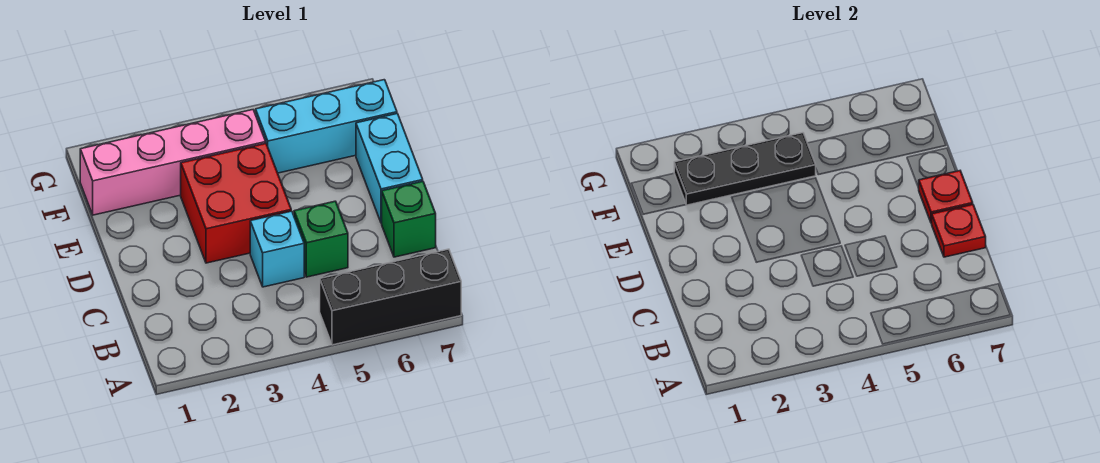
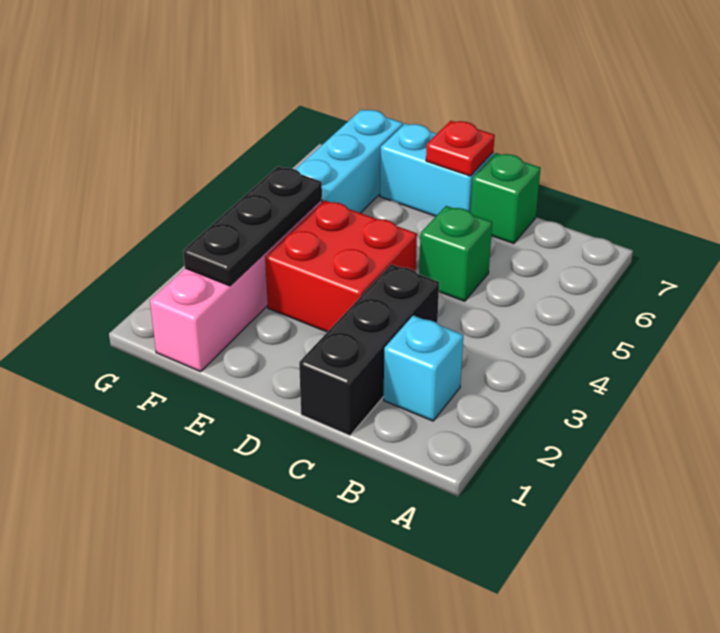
black brick A5:A7 level 1 -> black brick C1:C3 level 1
cyan brick C4 level 1 -> cyan brick B2 level 1
red plate C7 level 2 -> none

